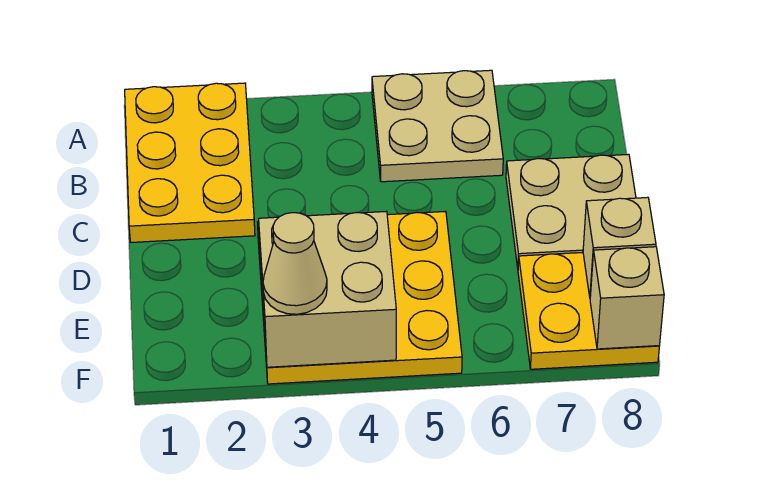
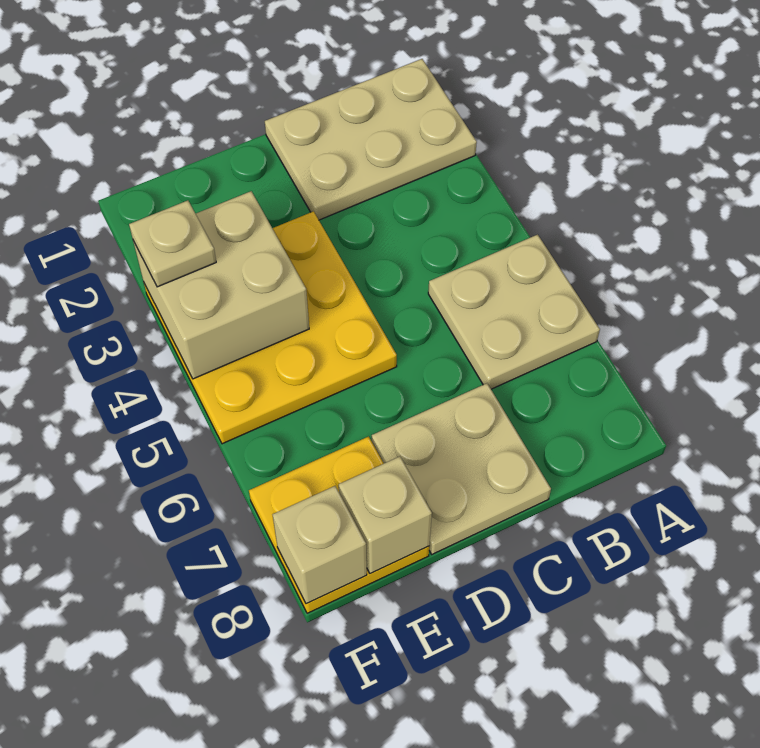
yellow plate A1:C2 level 1 -> tan plate A1:C2 level 1
tan cone F3 level 3 -> tan plate F3 level 3

